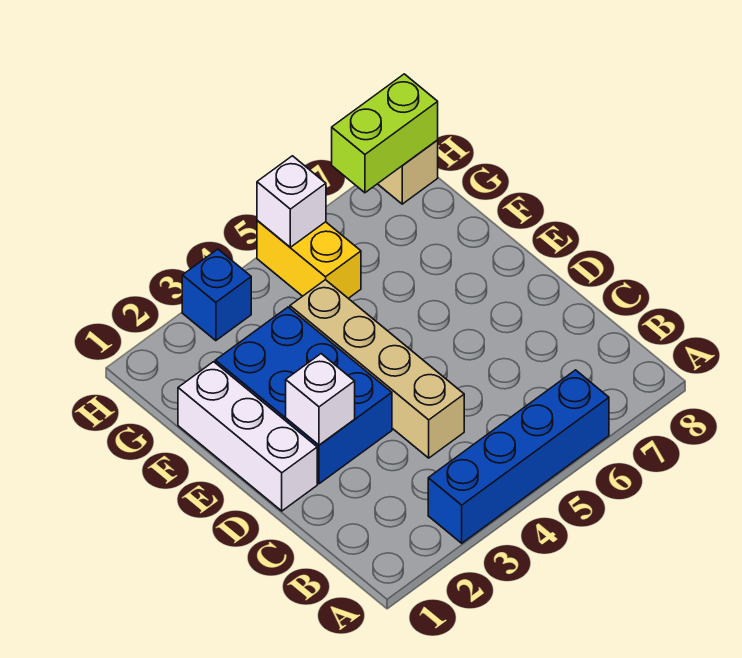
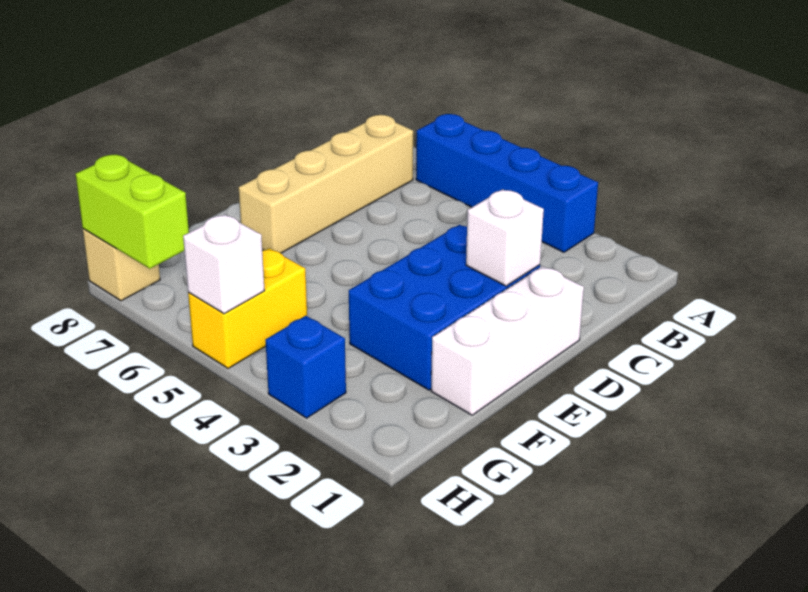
tan brick C4:F4 level 1 -> tan brick B7:E7 level 1

